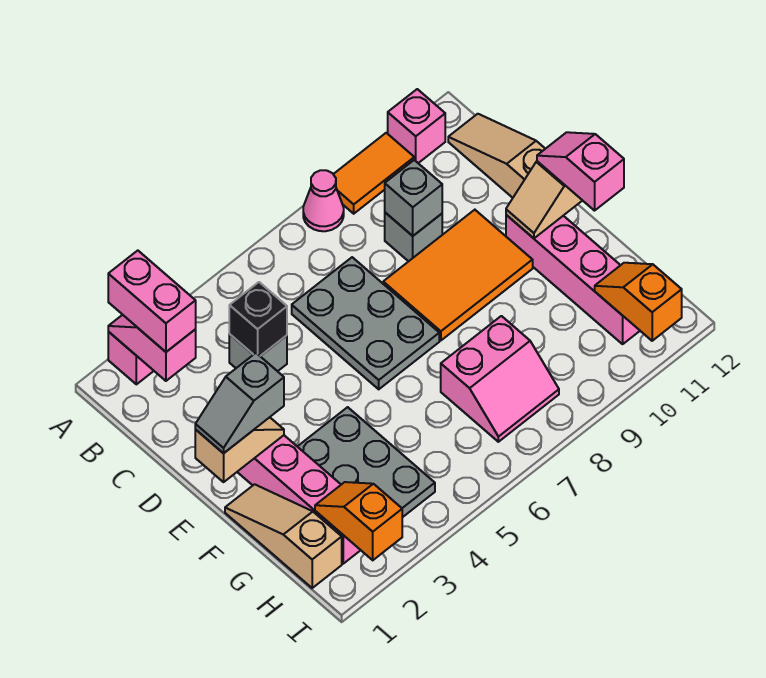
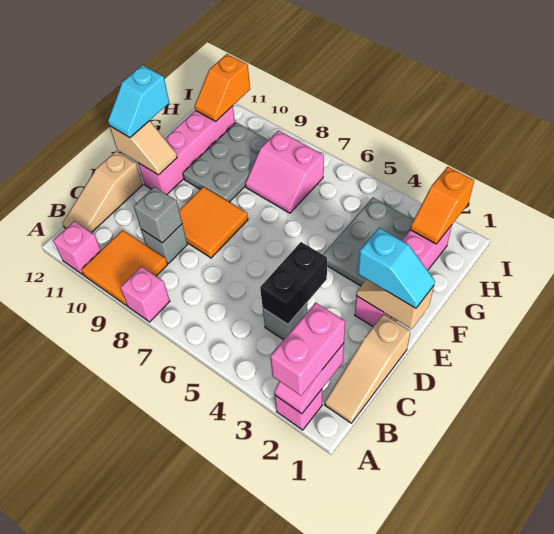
pink cone A8 level 1 -> pink brick A8 level 1
orange tile A9:A10 level 1 -> orange tile A9:B10 level 1
black brick C4 level 2 -> black brick C4:D4 level 2
grey plate C6:E7 level 1 -> grey plate F9:H10 level 1
orange tile D8:E10 level 1 -> orange tile D8:E9 level 1
grey slope E1:E2 level 3 top 2 -> cyan slope E1:E2 level 3 top 2
pink slope E12:F12 level 3 top F -> cyan slope E12:F12 level 3 top F
tan slope F1:H1 level 1 top H -> tan slope B1:D1 level 1 top D
pink slope G7:H8 level 1 top G -> pink slope G7:H8 level 1 top H

